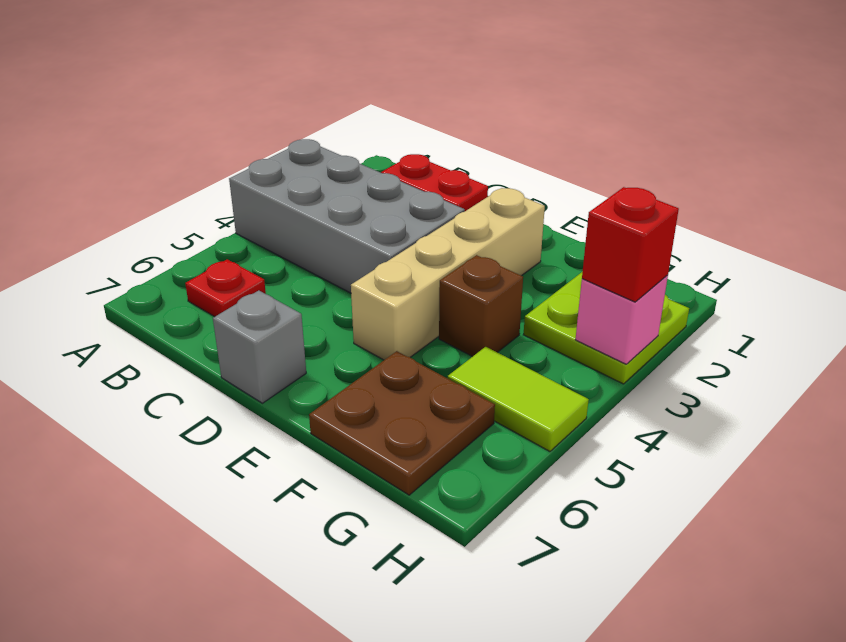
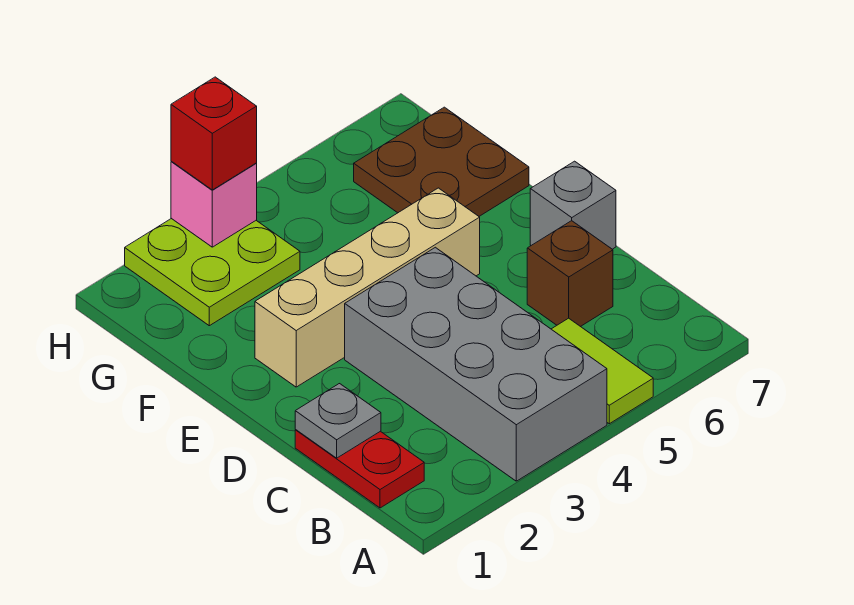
red plate B6 level 1 -> none
none -> grey plate C1 level 2
brown brick F4 level 1 -> brown brick C6 level 1
lime tile G5:H5 level 1 -> lime tile A5:B5 level 1

